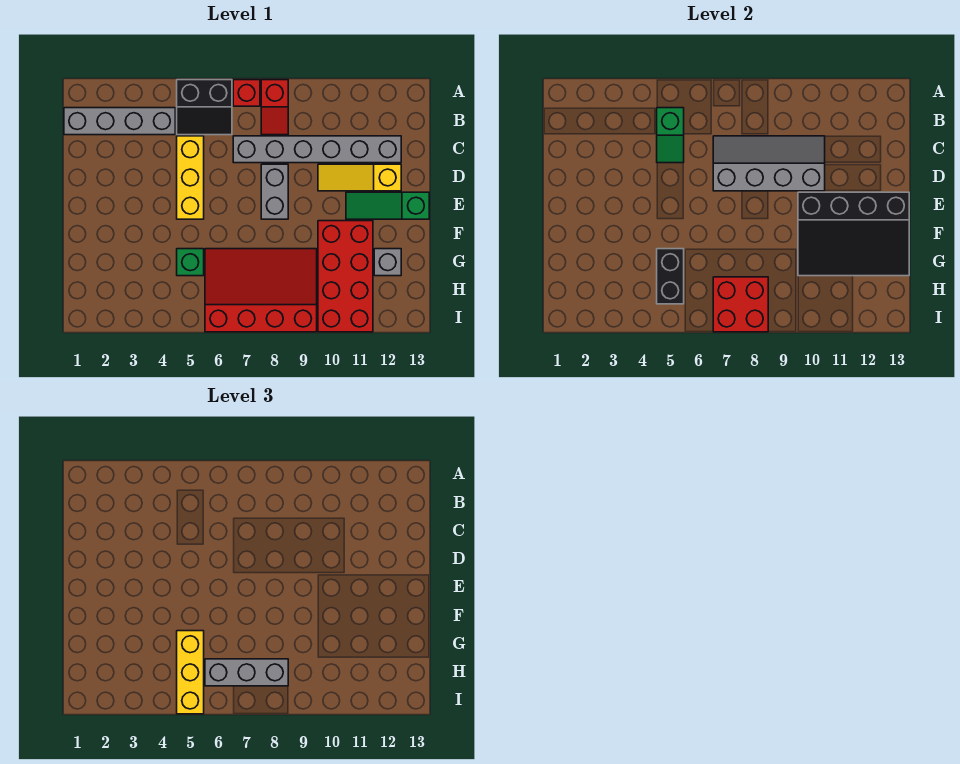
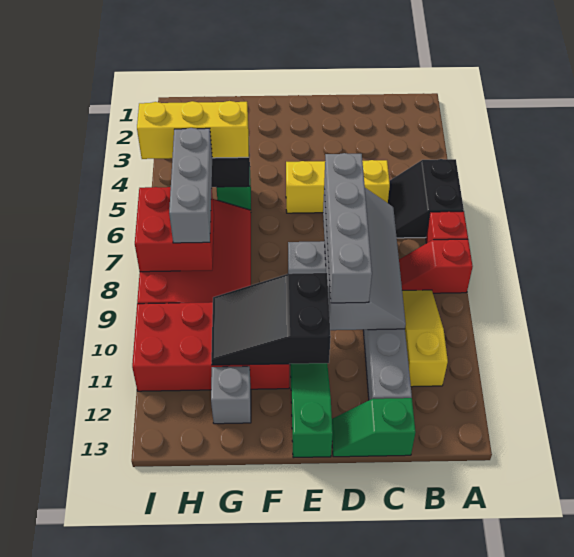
grey brick B1:B4 level 1 -> grey brick D7:D10 level 3
green slope B5:C5 level 2 top B -> green slope C13:D13 level 1 top C
yellow slope D10:D12 level 1 top 12 -> yellow slope B9:B11 level 1 top 11
black slope E10:G13 level 2 top E -> black slope E10:G11 level 2 top E

